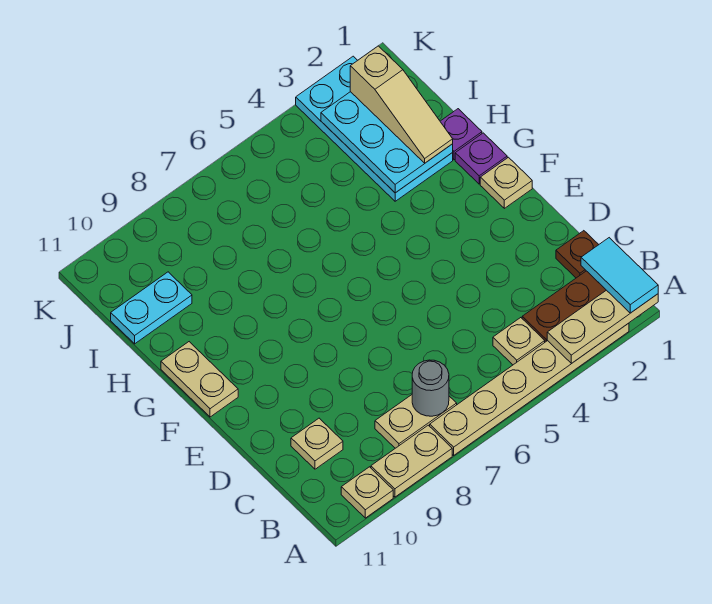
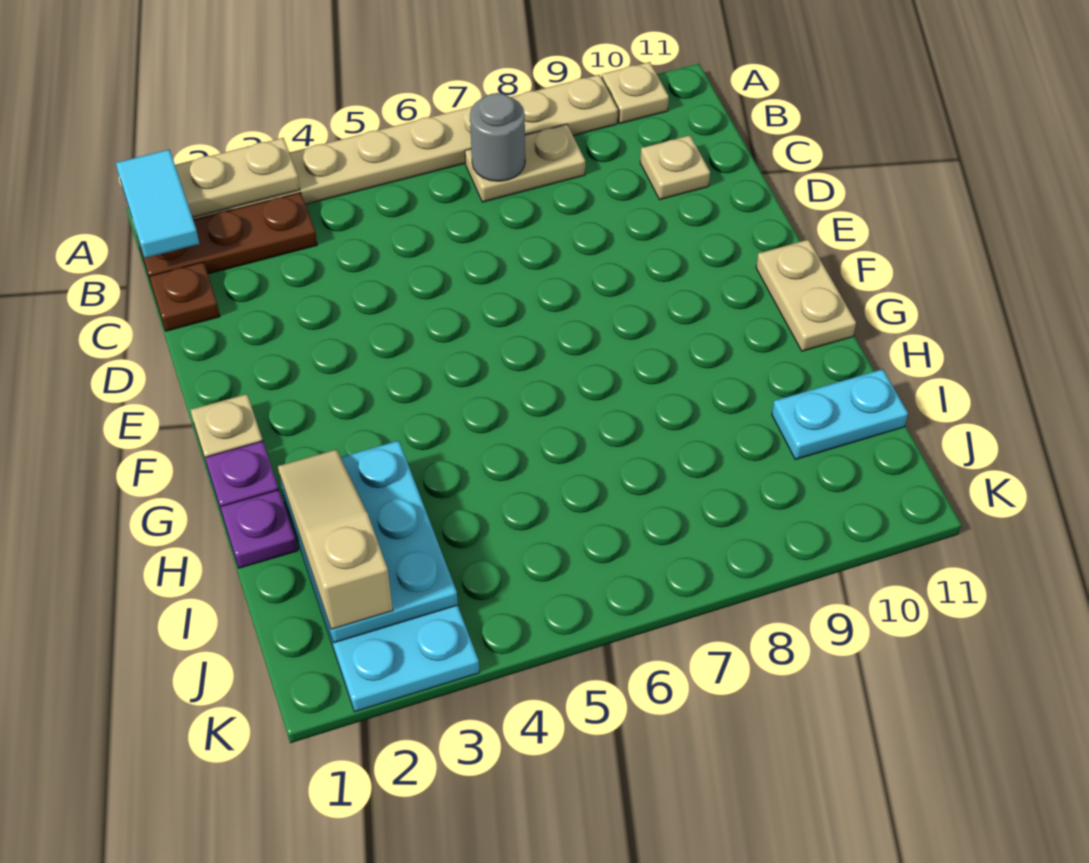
tan plate B4 level 1 -> none

